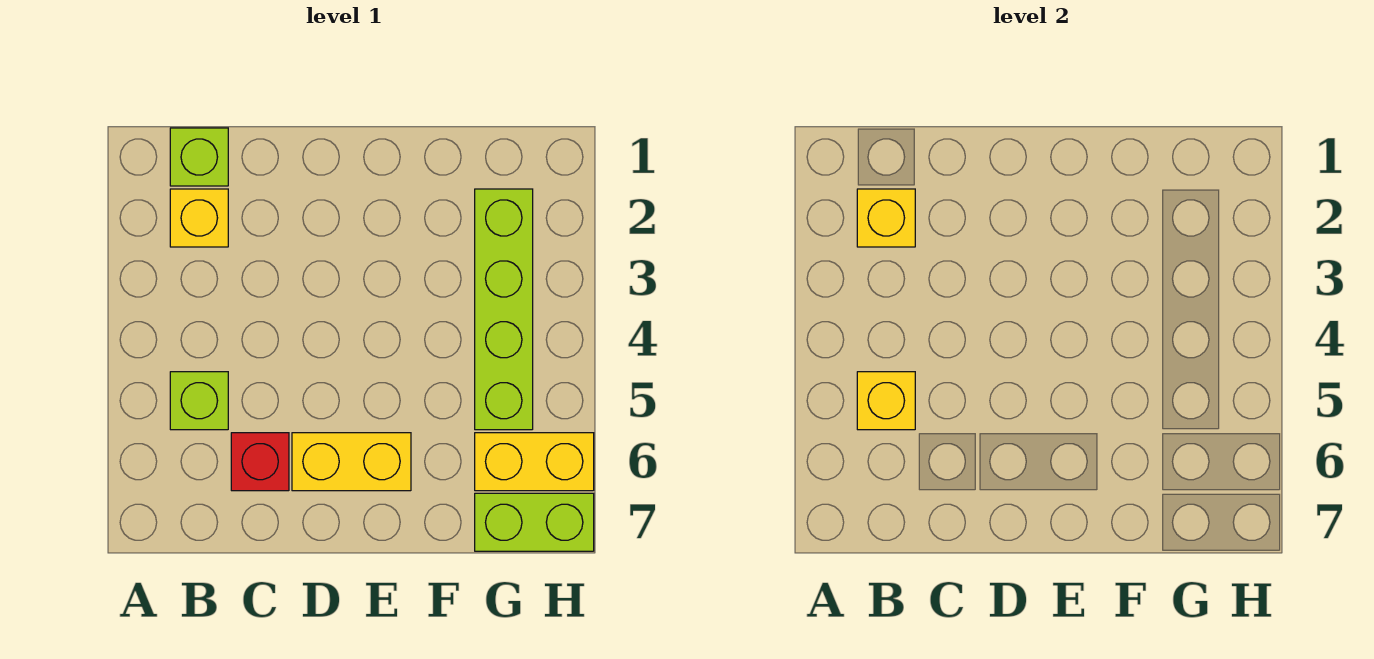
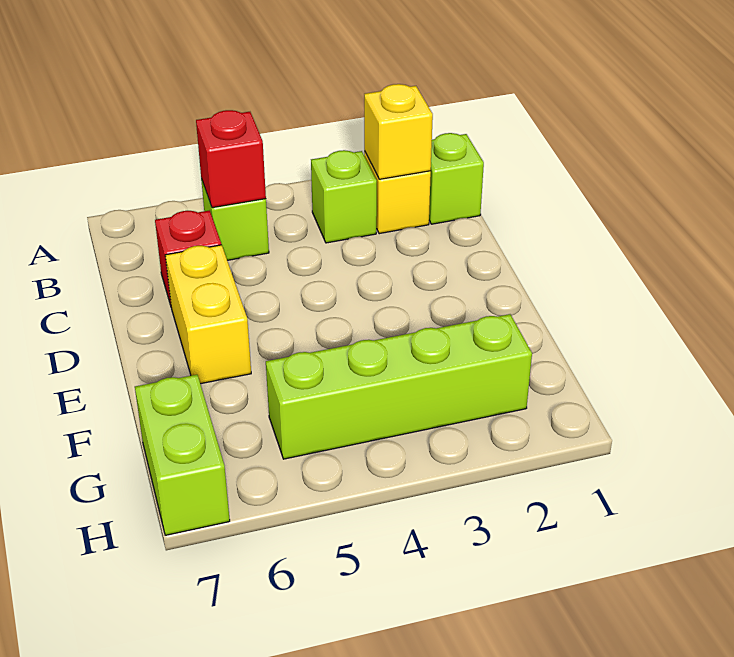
none -> lime brick B3 level 1
yellow brick B5 level 2 -> red brick B5 level 2
yellow brick G6:H6 level 1 -> none

